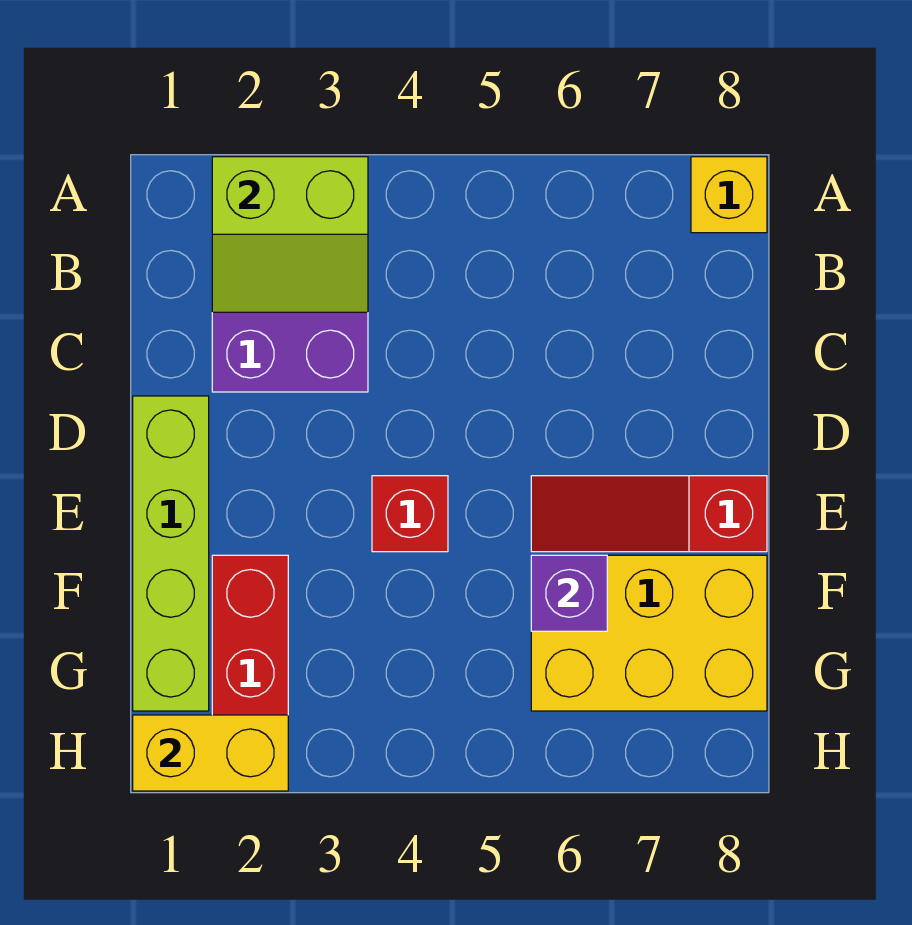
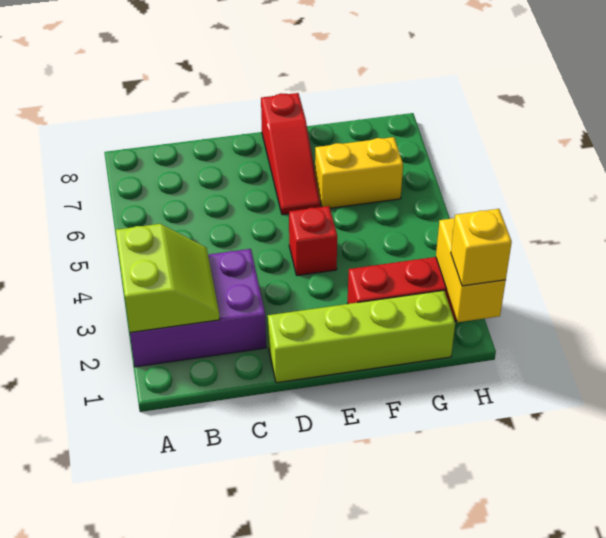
yellow brick A8 level 1 -> yellow brick H1 level 3
yellow brick F6:G8 level 1 -> yellow brick F6:G6 level 1
purple brick F6 level 2 -> none

